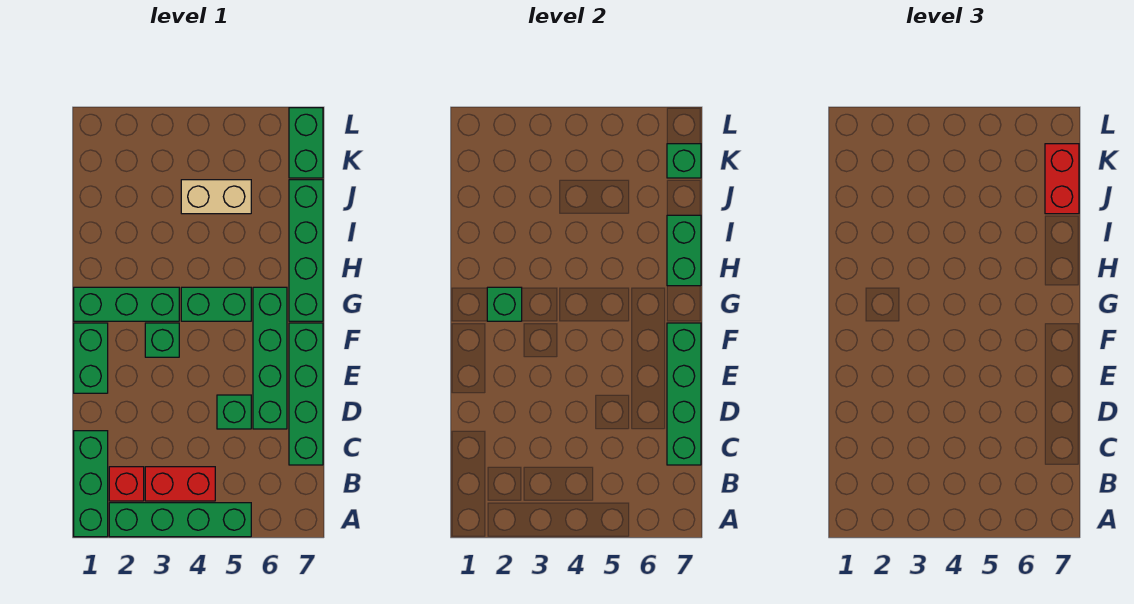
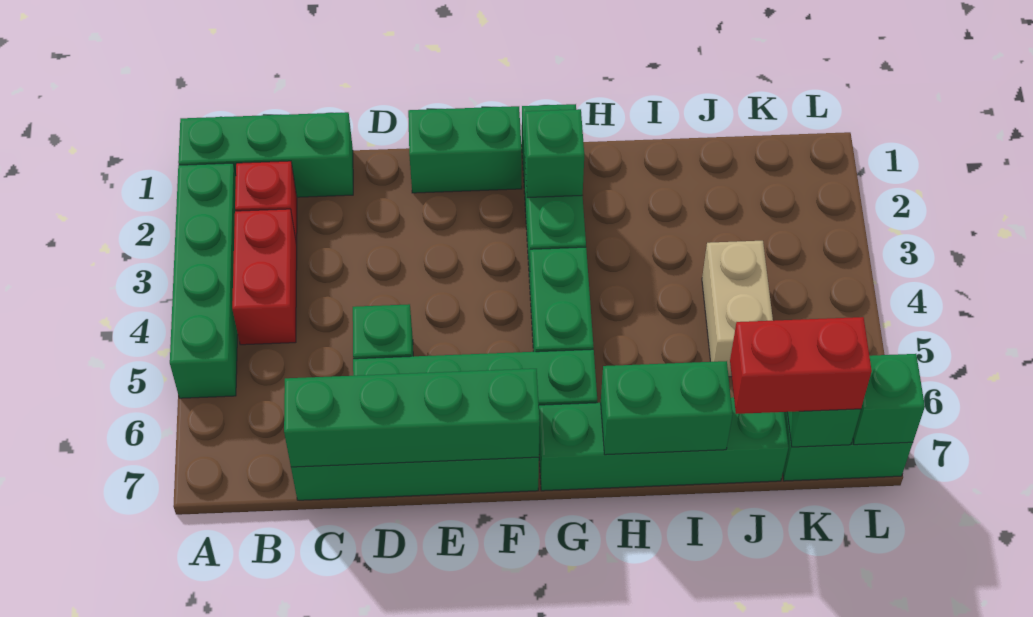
green brick F3 level 1 -> green brick L7 level 2

